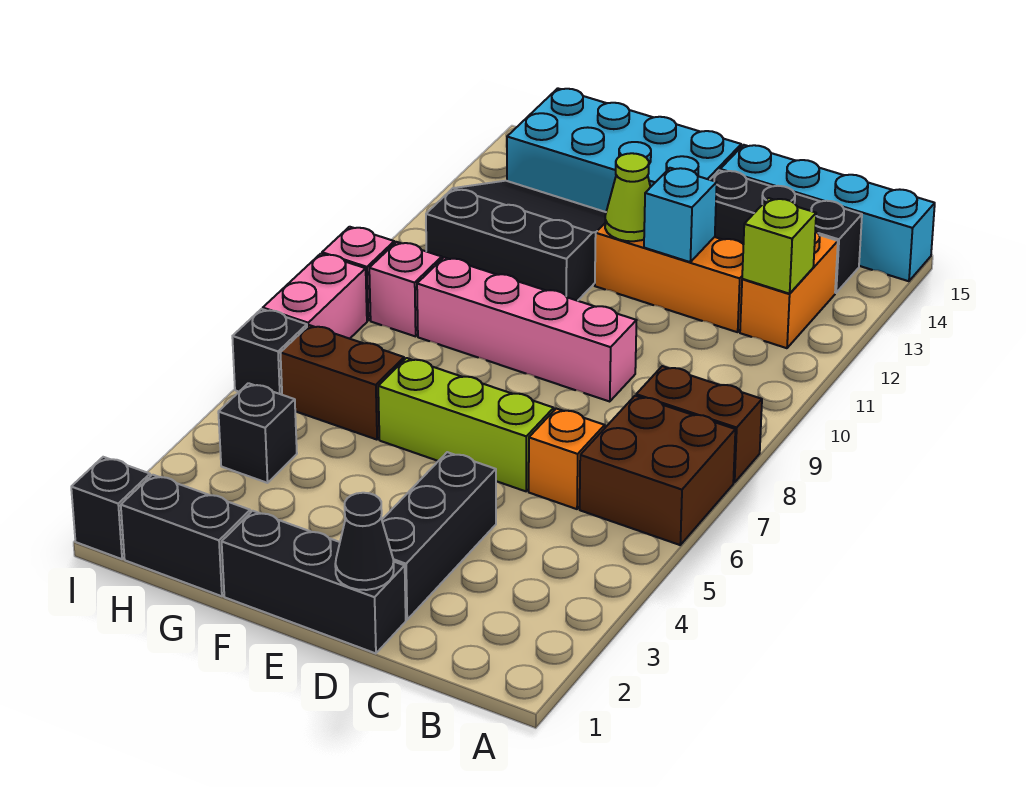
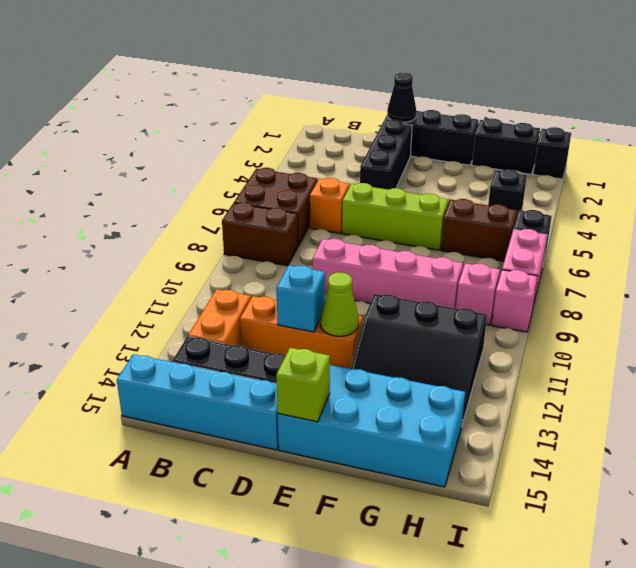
lime brick B12 level 2 -> lime brick E15 level 2

